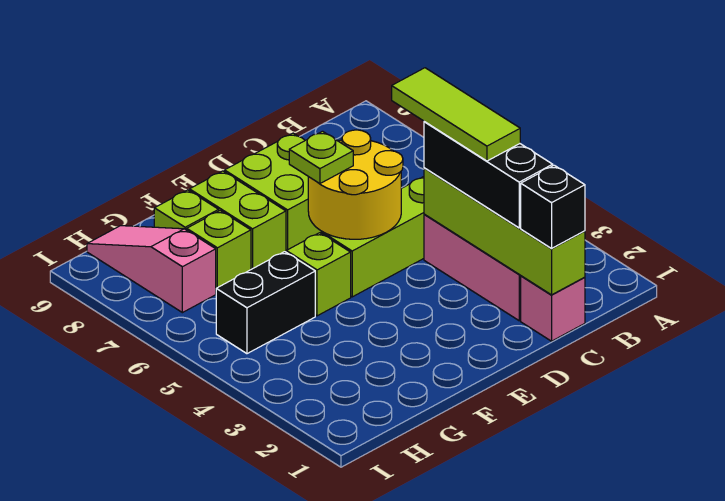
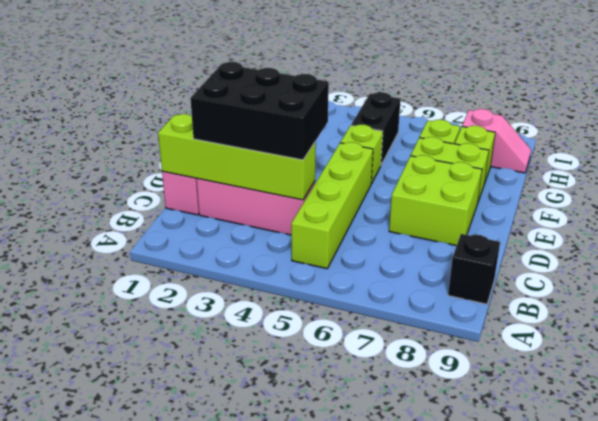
black brick C1 level 3 -> black brick B9 level 1
black brick C2:C4 level 3 -> black brick C2:D4 level 3
lime tile C3:C5 level 4 -> none
yellow round brick D5:E6 level 2 -> none
lime plate E6 level 3 -> none
pink slope H7:H9 level 1 top 7 -> pink slope H8:H9 level 1 top 8

